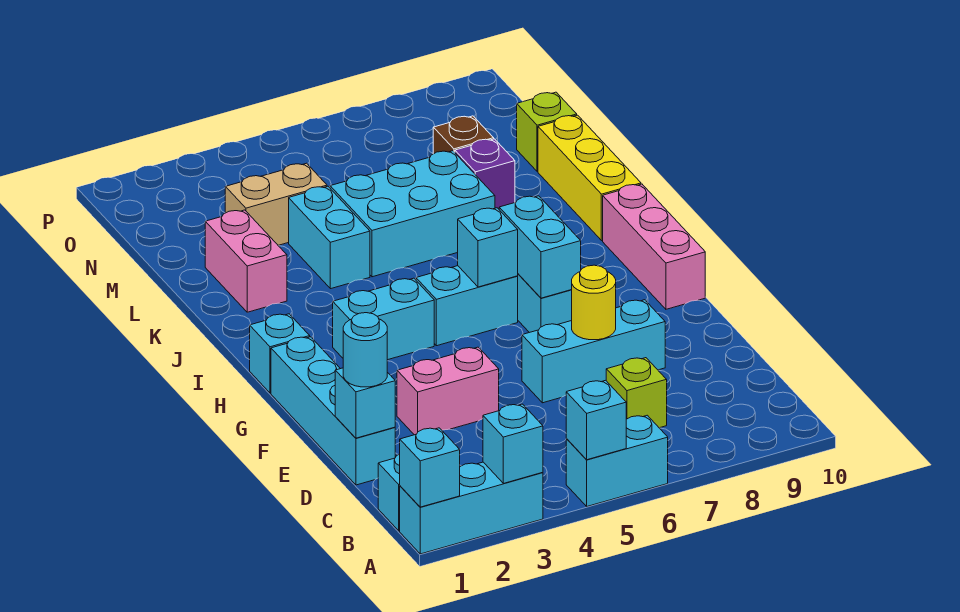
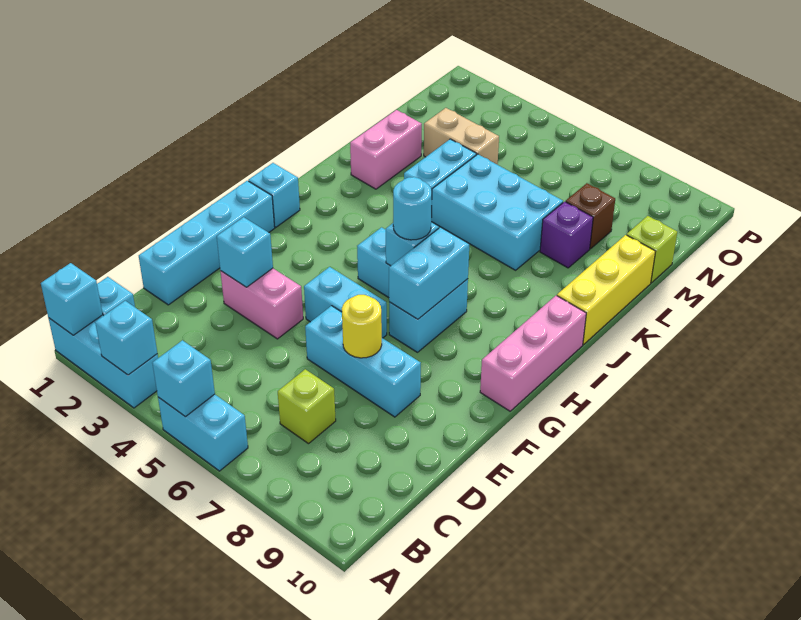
cyan brick D1 level 2 -> cyan brick E3 level 2
cyan round brick D1 level 3 -> cyan round brick H6 level 3
cyan brick H3:H4 level 1 -> cyan brick F5:F6 level 1

